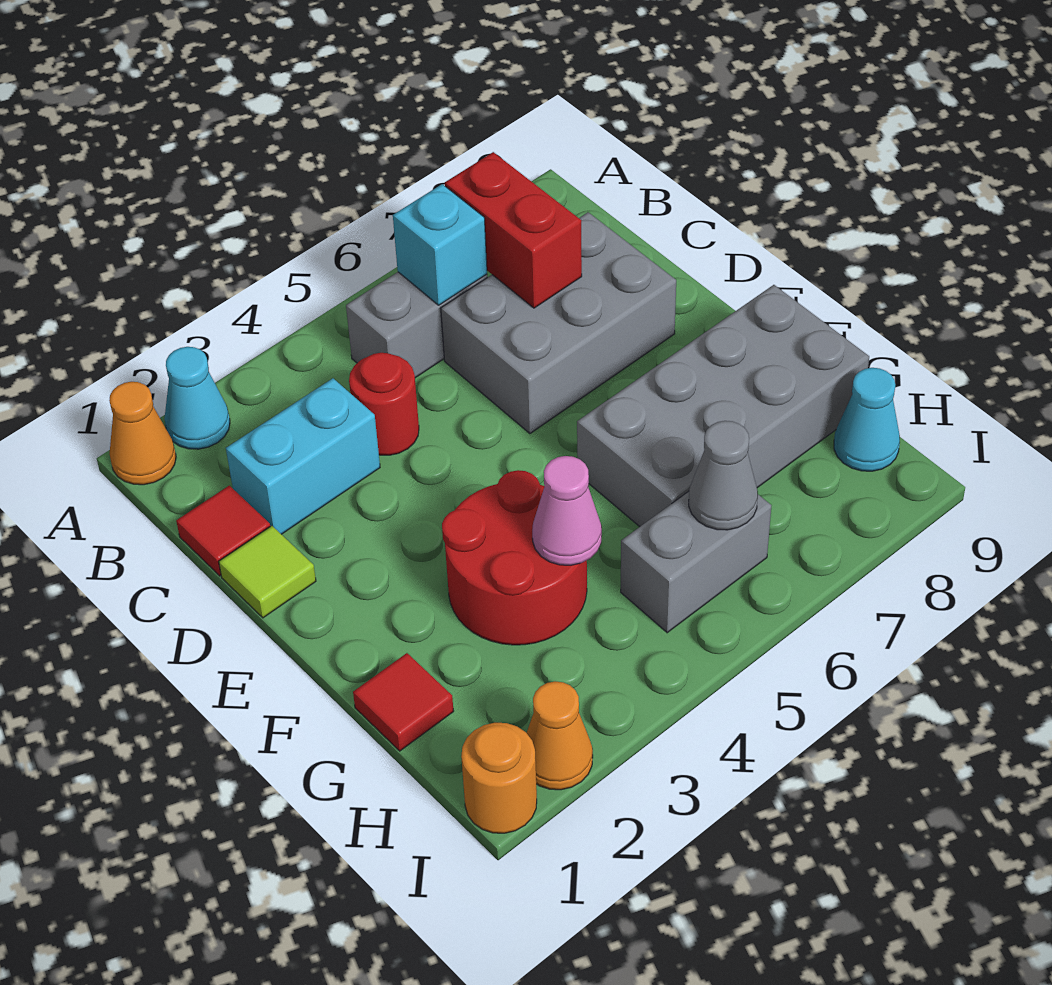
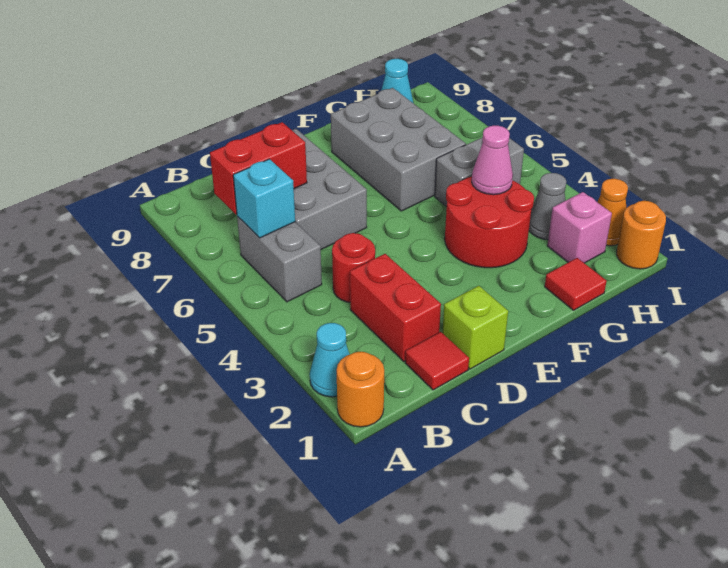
orange cone A1 level 1 -> orange round brick A1 level 1
cyan brick C2:C3 level 1 -> red brick C2:C3 level 1
lime tile D1 level 1 -> lime brick D1 level 1
grey brick F6:G9 level 1 -> grey brick F6:G8 level 1
none -> pink brick H2 level 1
grey brick H5:H6 level 1 -> grey brick G5:H5 level 1
grey cone H6 level 2 -> grey cone H3 level 1

